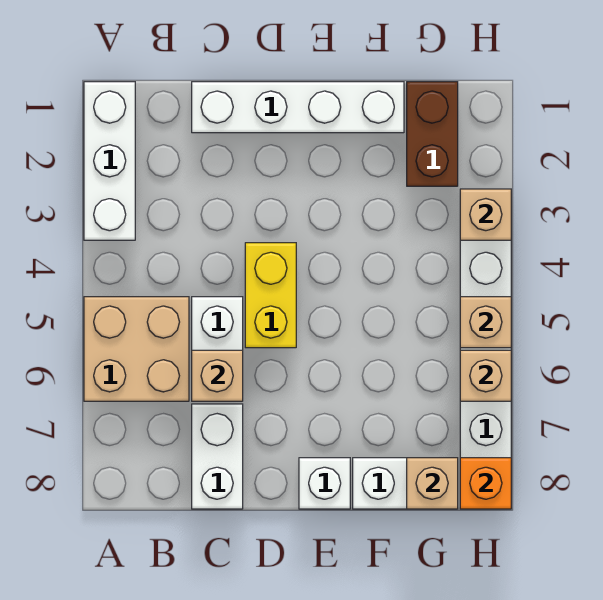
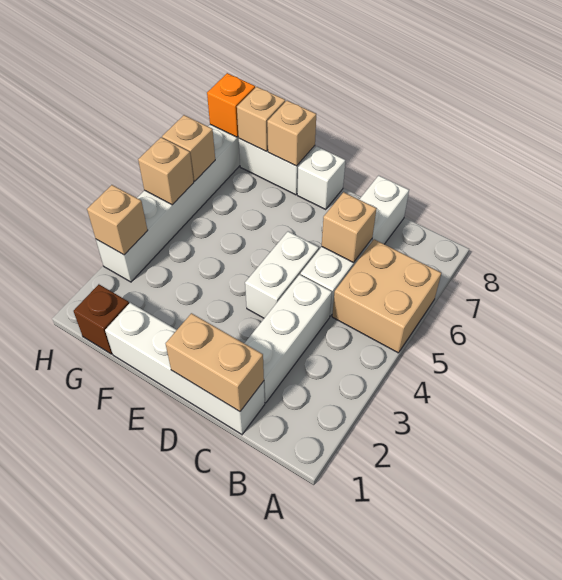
white brick A1:A3 level 1 -> white brick C2:C4 level 1
none -> tan brick C1:D1 level 2
yellow brick D4:D5 level 1 -> white brick D4:D5 level 1
none -> tan brick F8 level 2
brown brick G1:G2 level 1 -> brown brick G1 level 1

